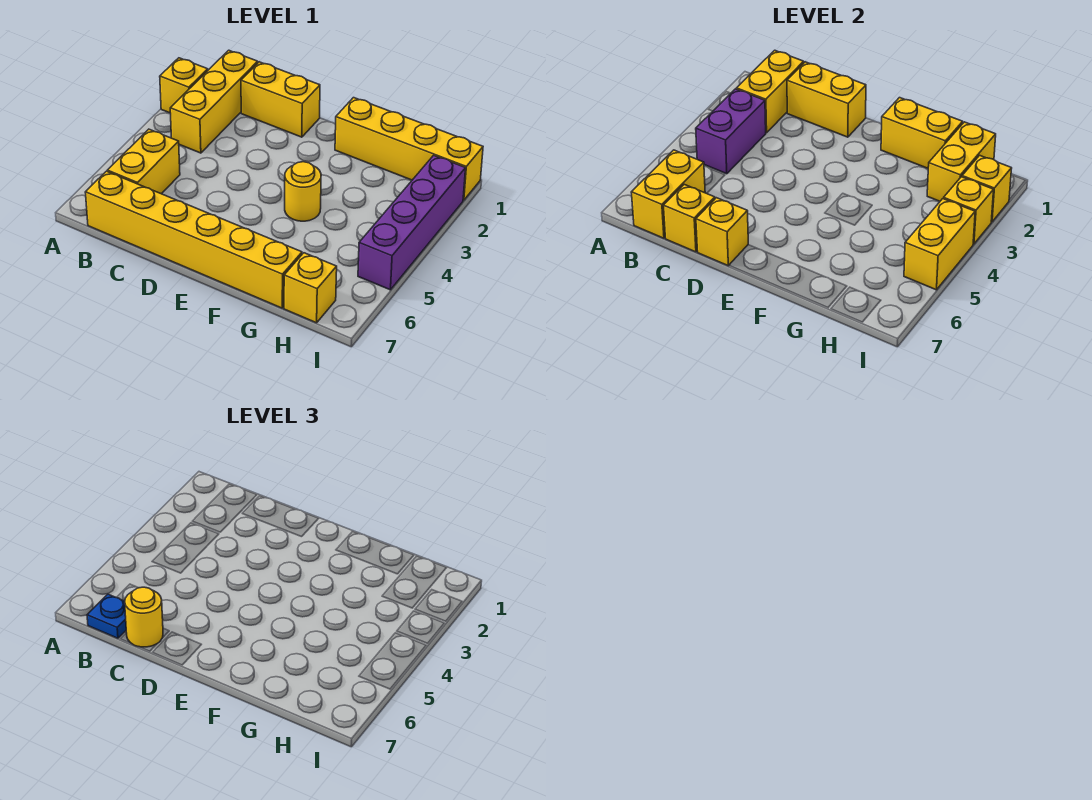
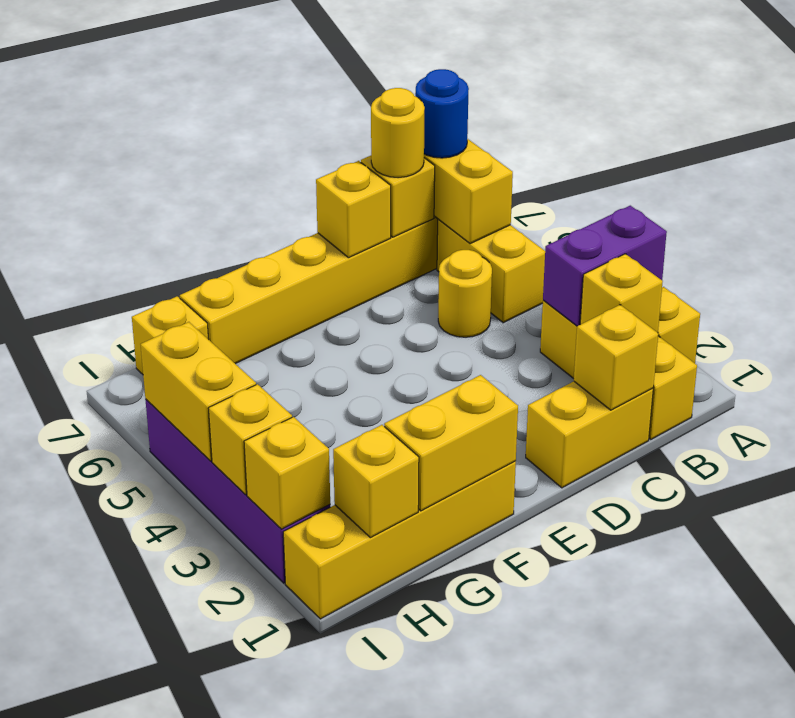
yellow brick B1:B2 level 2 -> yellow brick B2 level 2
purple brick B3:B4 level 2 -> purple brick A3:B3 level 2
blue plate B7 level 3 -> blue round brick B7 level 3
yellow brick C1:D1 level 2 -> yellow brick C1 level 2
yellow round brick F4 level 1 -> yellow round brick C5 level 1
yellow brick H1:H2 level 2 -> yellow brick H1 level 2

